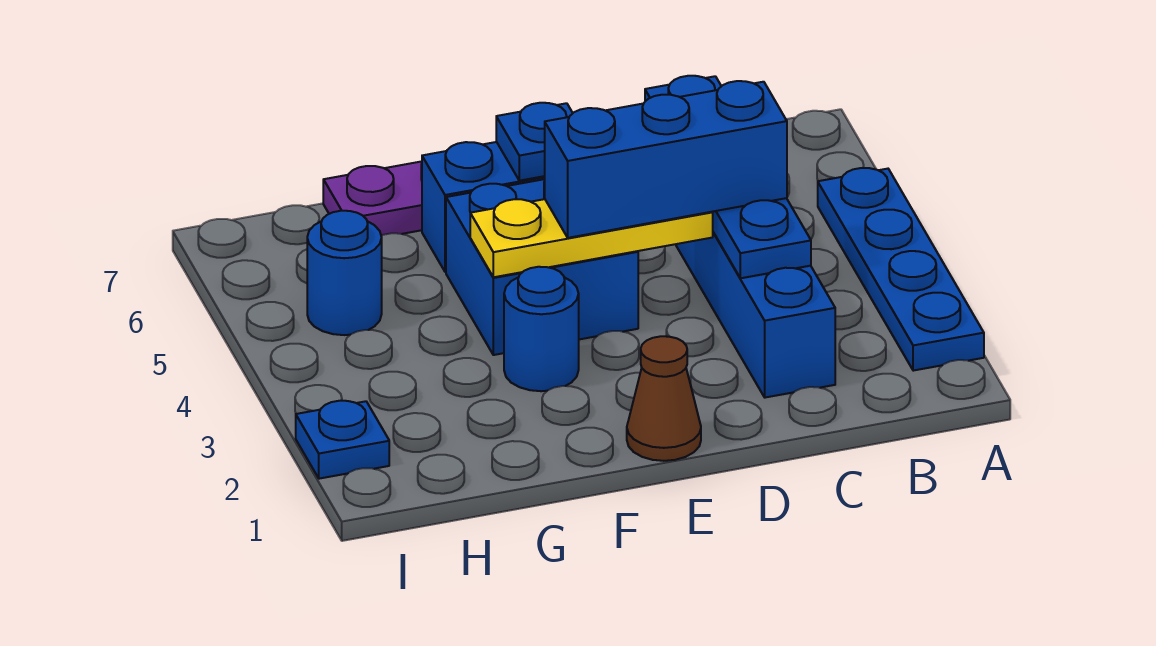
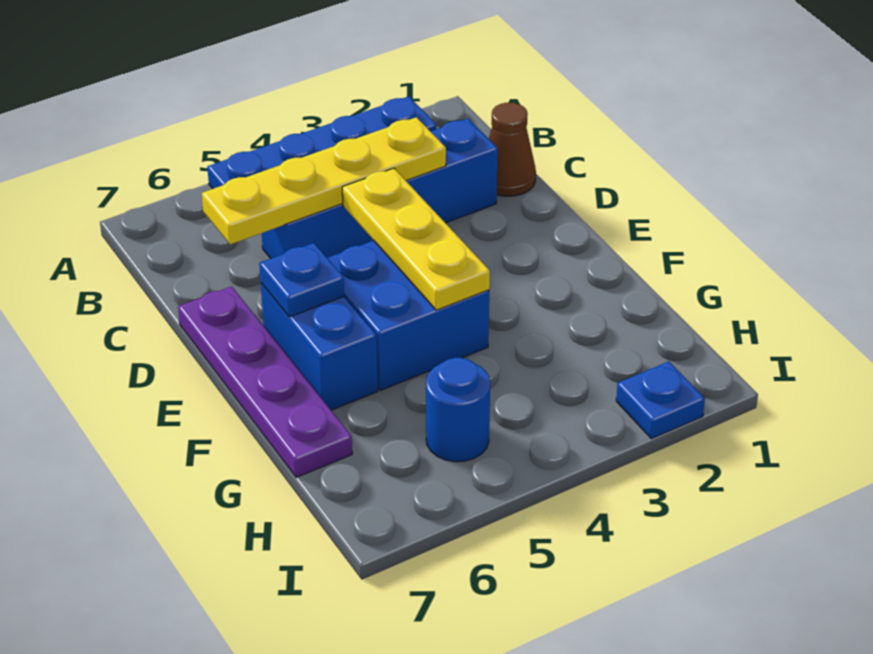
blue plate C3:C6 level 2 -> yellow plate C3:C6 level 2
blue brick C4:E4 level 3 -> none
brown cone E1 level 1 -> brown cone C1 level 1
blue round brick F3 level 1 -> none

